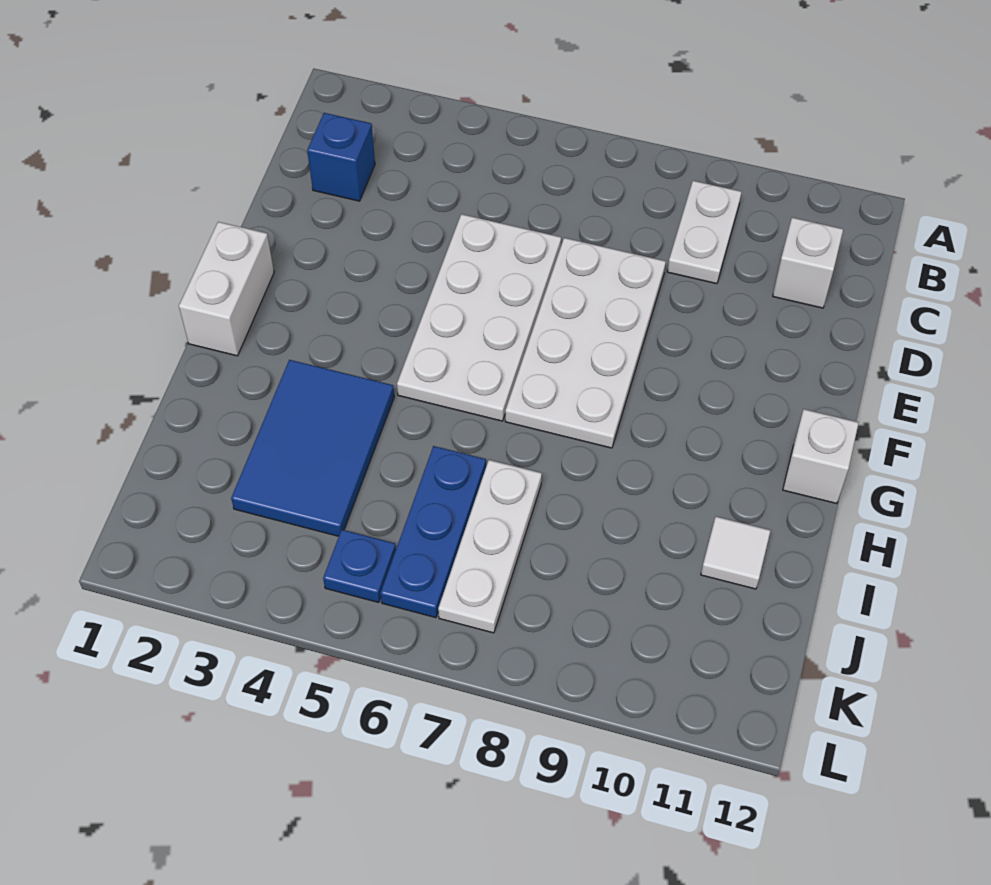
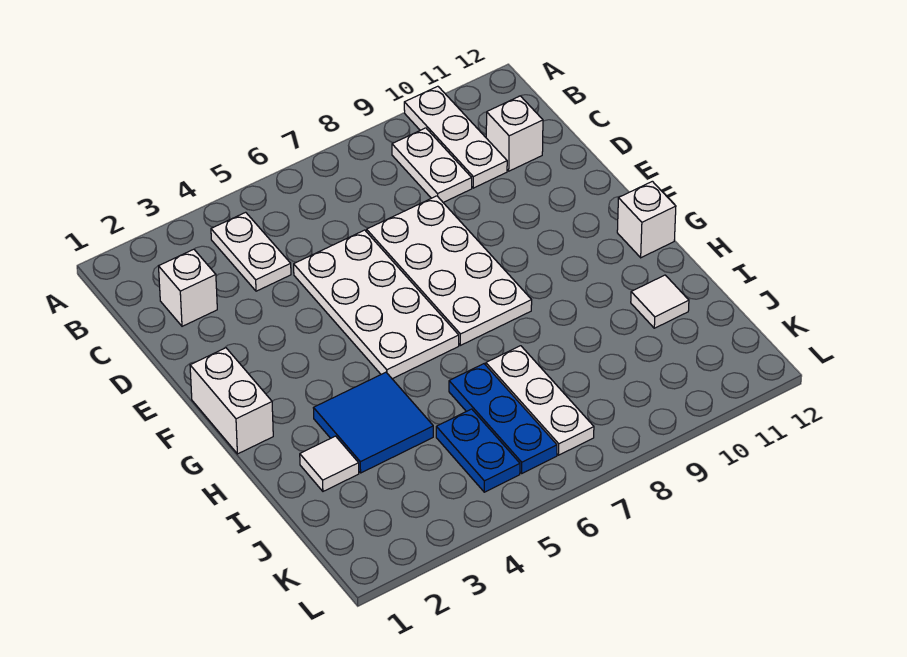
none -> white plate A10:C10 level 1
none -> white plate B4:C4 level 1
blue brick C2 level 1 -> white brick C2 level 1
blue tile H3:J4 level 1 -> blue tile H3:I4 level 1
none -> white tile I2 level 1
blue plate K5 level 1 -> blue plate J5:K5 level 1

